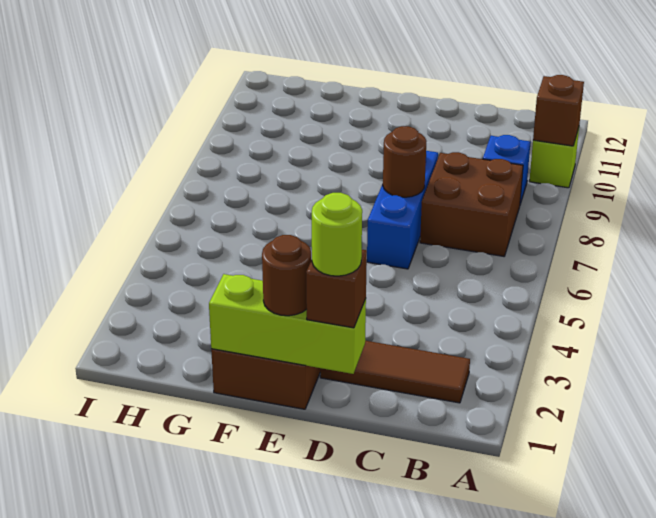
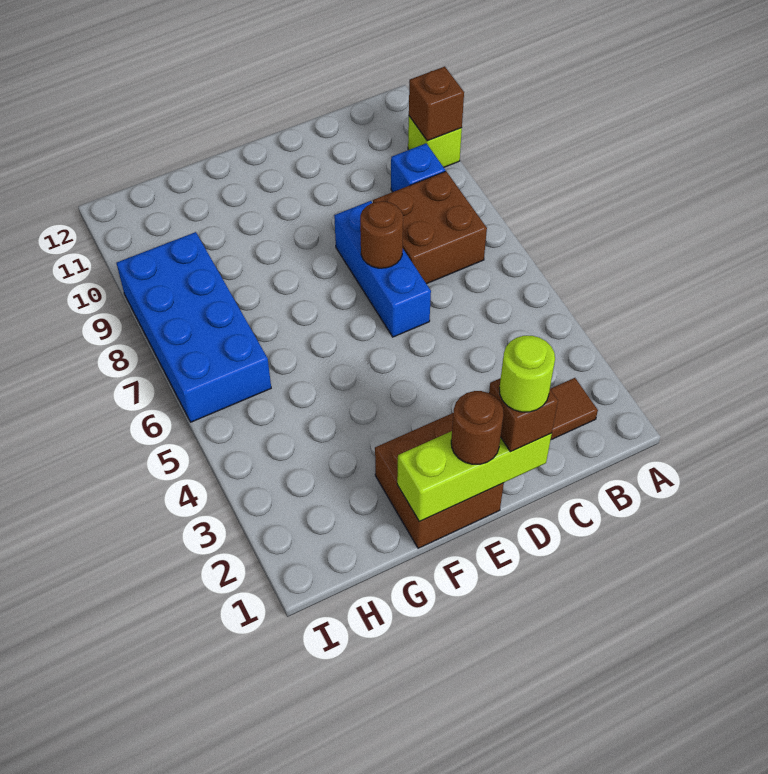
none -> blue brick H6:I9 level 1

